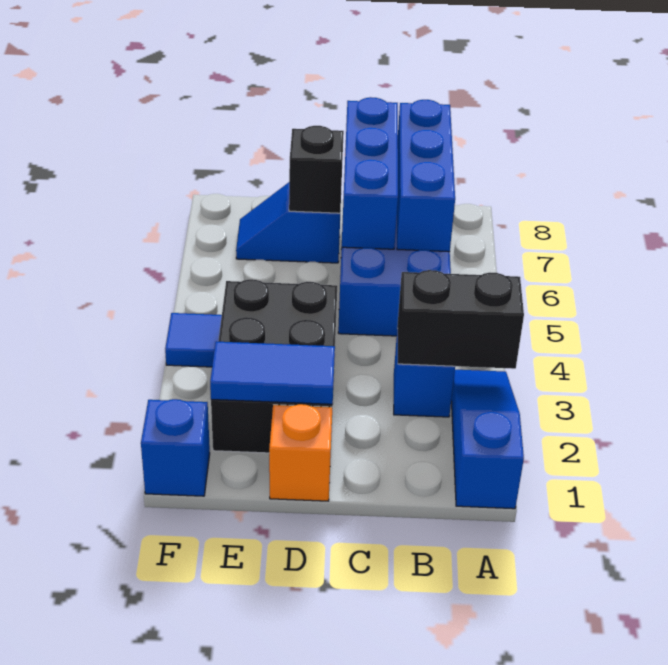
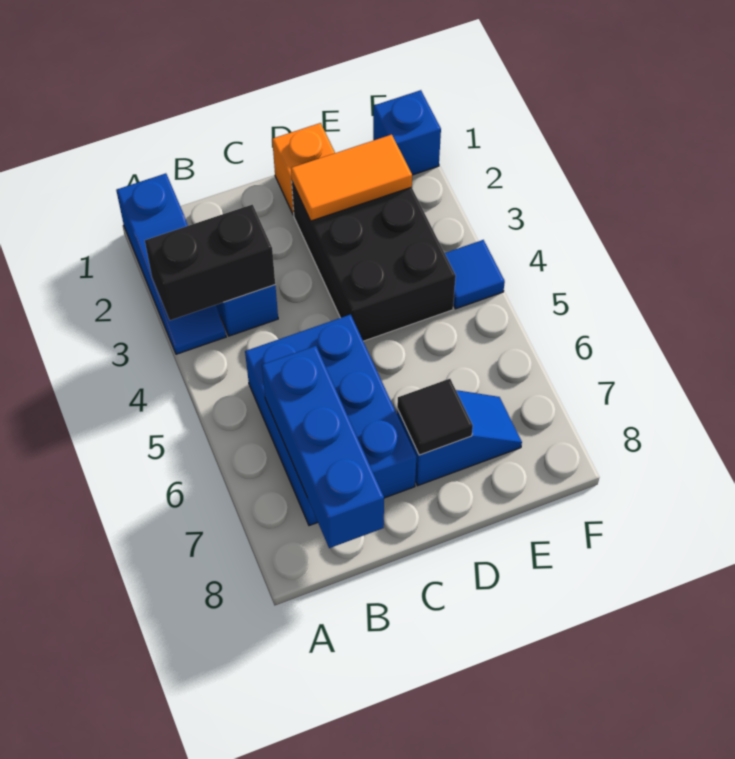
blue brick C6:C8 level 2 -> none
blue tile D2:E2 level 2 -> orange tile D2:E2 level 2
black brick D7 level 2 -> black tile D7 level 2

